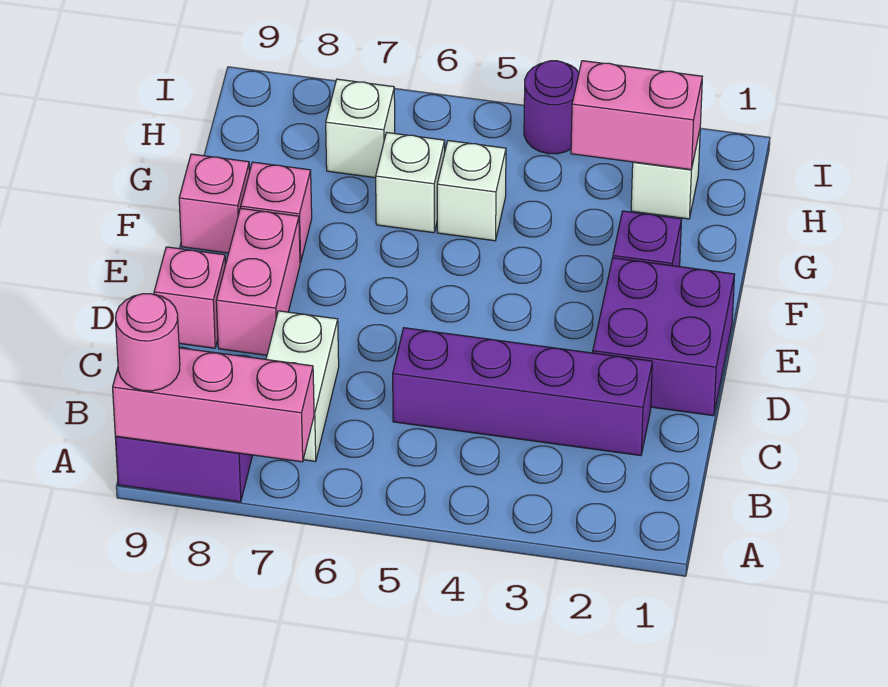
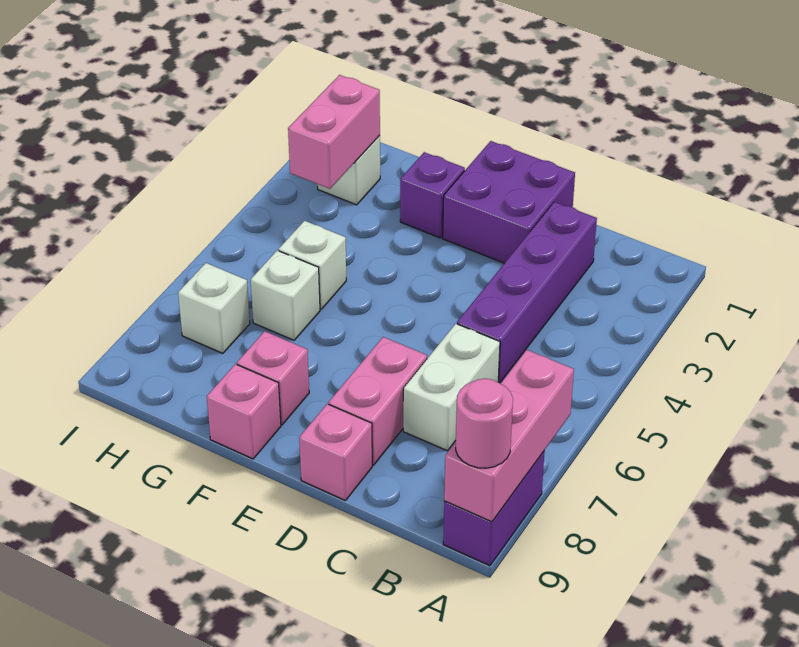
white brick B7:C7 level 1 -> white brick C6:C7 level 1
pink brick D8:E8 level 1 -> pink brick D7:D8 level 1
purple round brick I4 level 1 -> none

